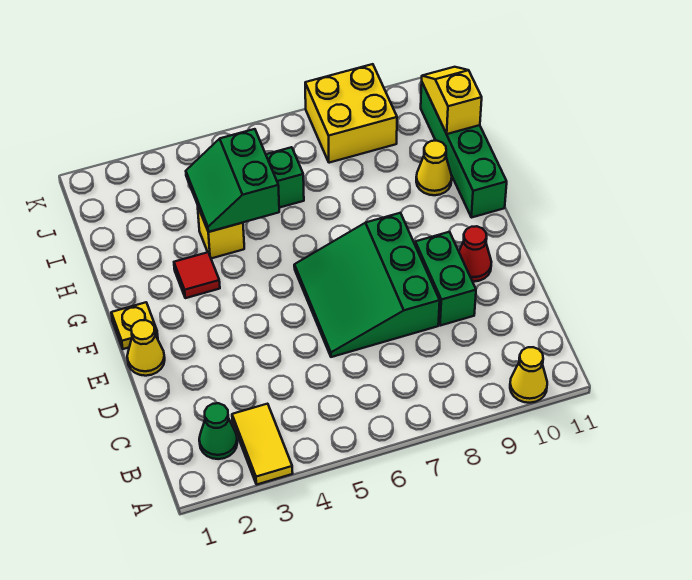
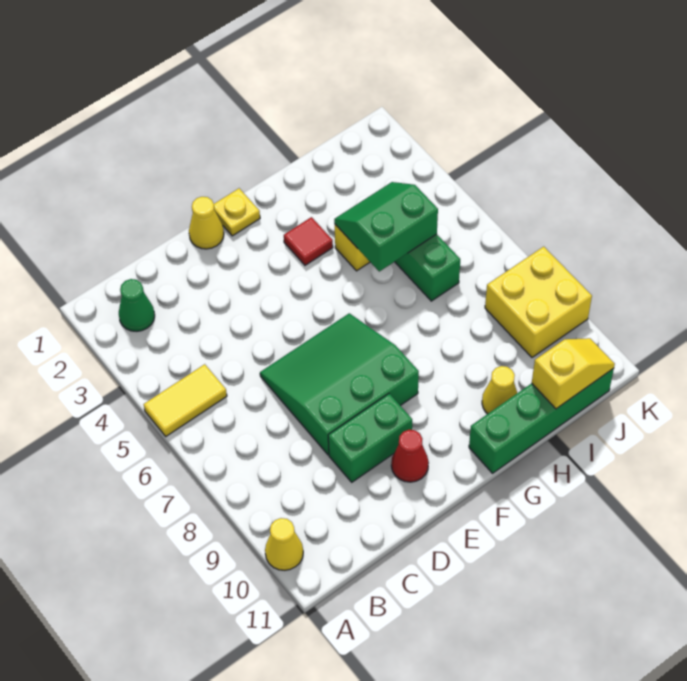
yellow tile A3:B3 level 1 -> yellow tile A5:B5 level 1

